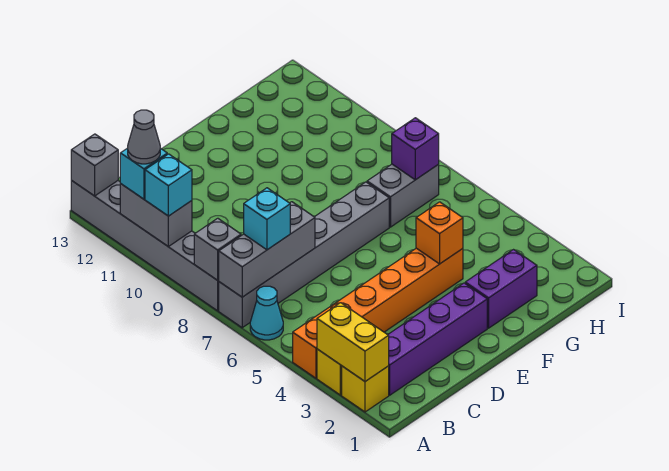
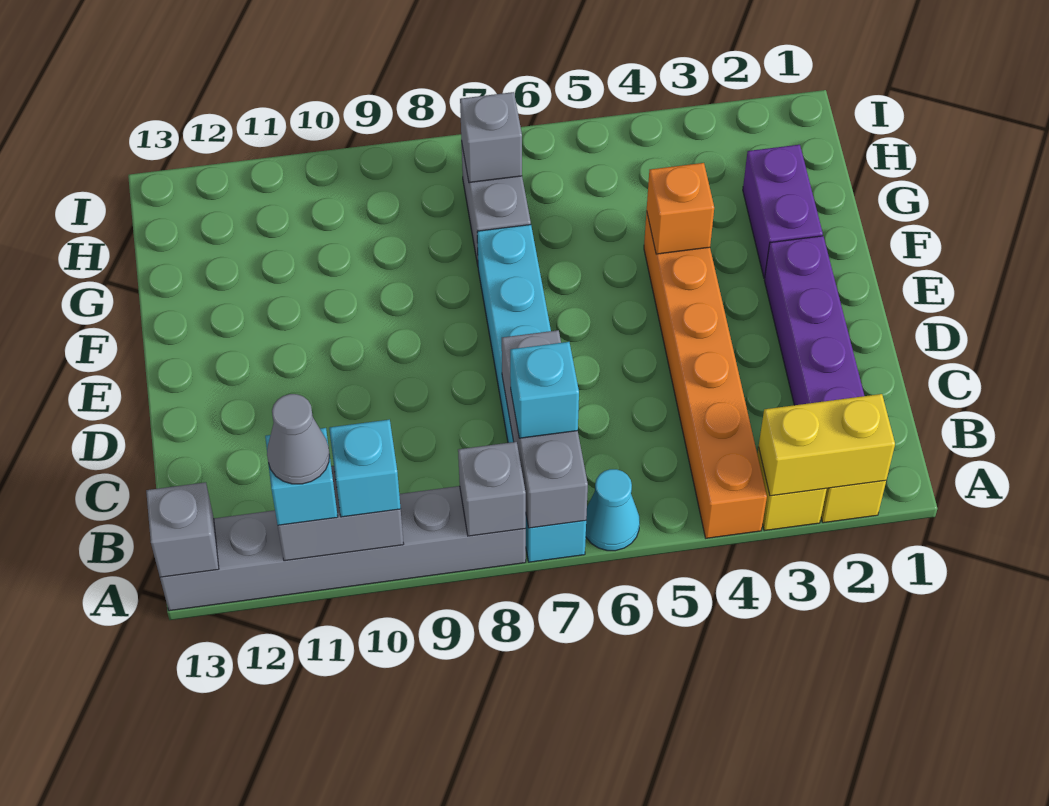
grey brick A7:F7 level 1 -> cyan brick A7:F7 level 1
purple brick H7 level 2 -> grey brick H7 level 2

